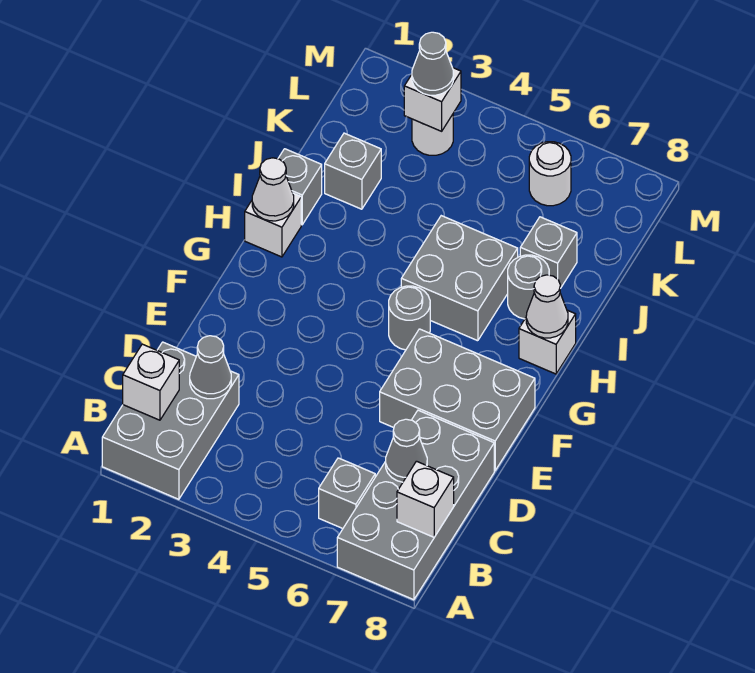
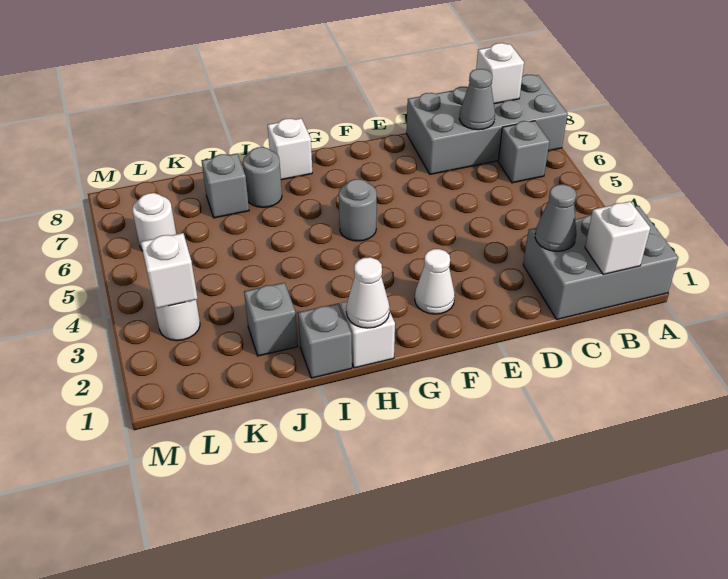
grey brick E6:F8 level 1 -> none
grey brick H5:I6 level 1 -> none
white cone H8 level 2 -> white cone F2 level 1
grey cone L3 level 3 -> none

